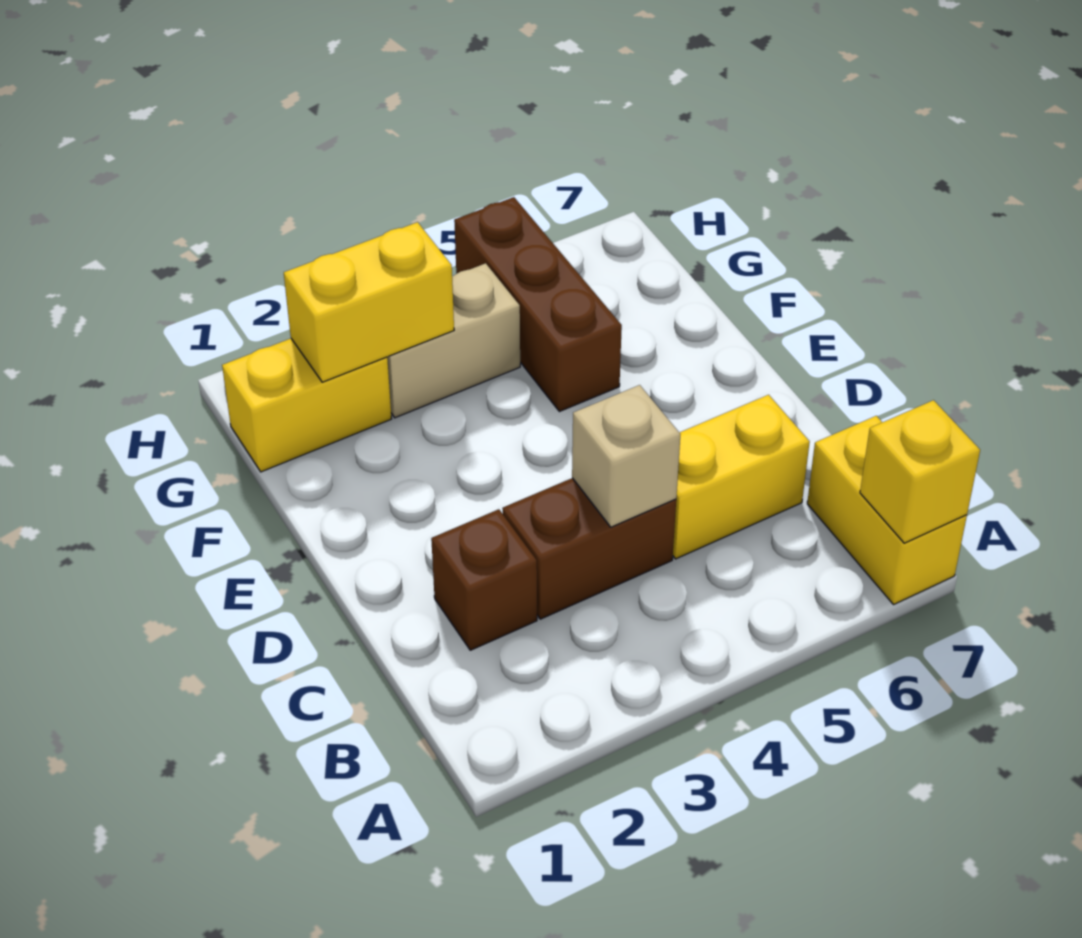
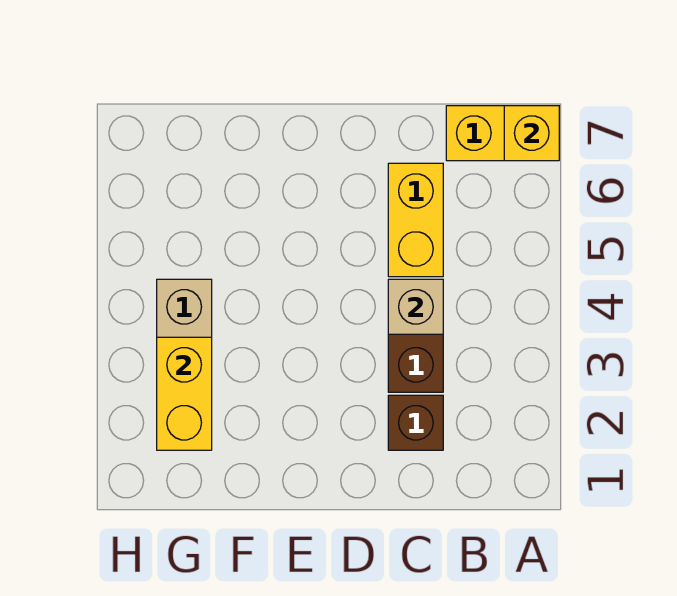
brown brick F5:H5 level 1 -> none
yellow brick G1:G2 level 1 -> none

